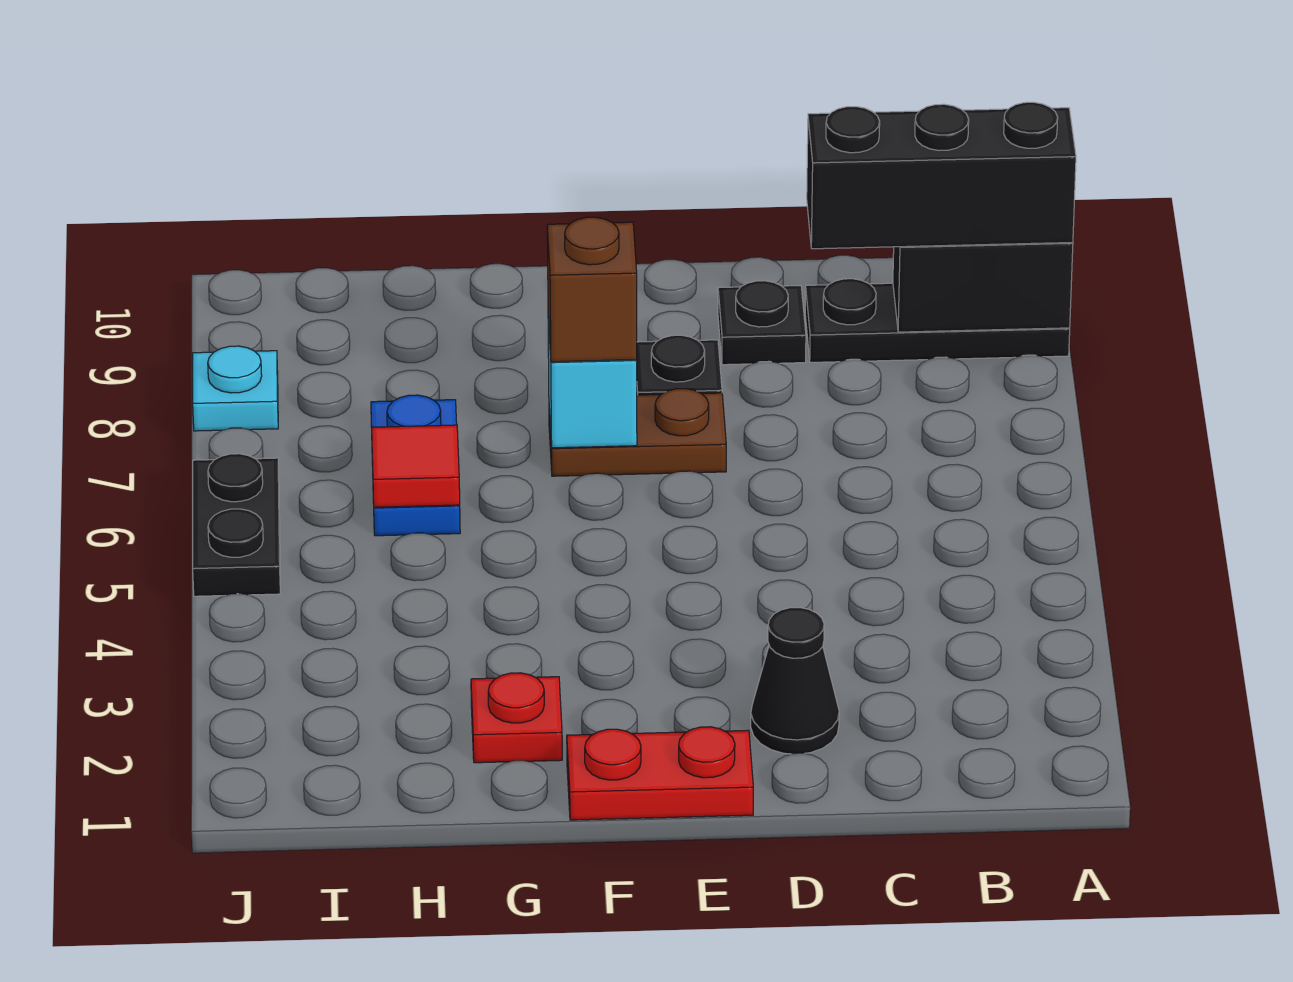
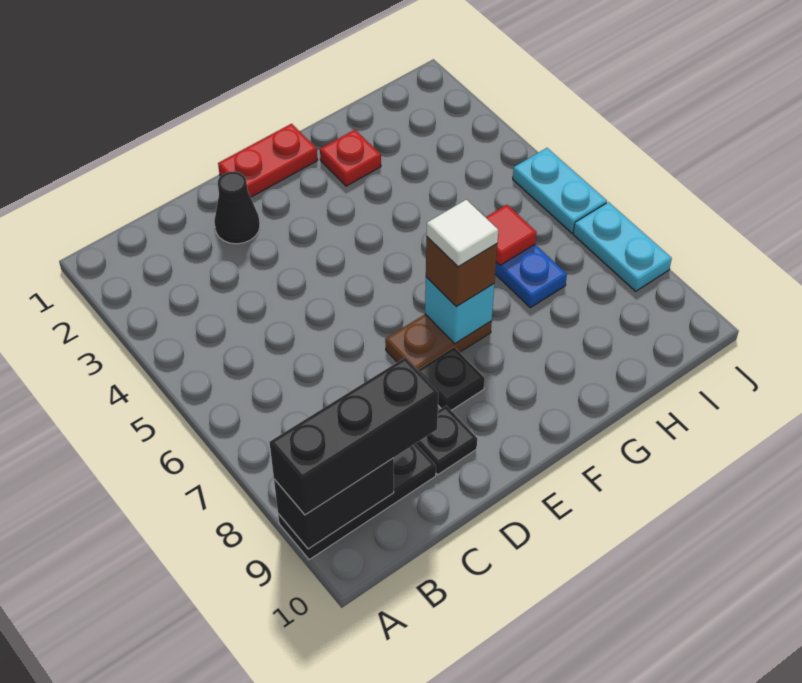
none -> white tile F7 level 4
black plate J5:J6 level 1 -> cyan plate J5:J6 level 1
cyan plate J8 level 1 -> cyan plate J7:J8 level 1

